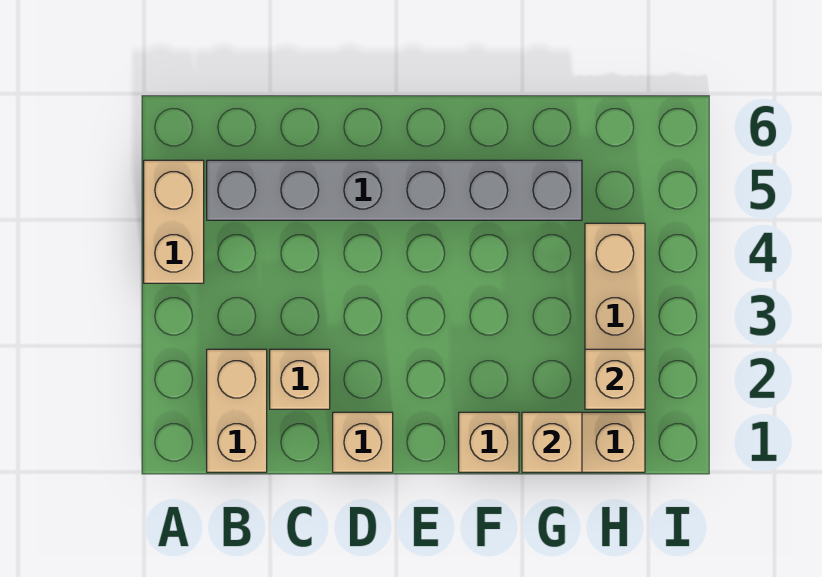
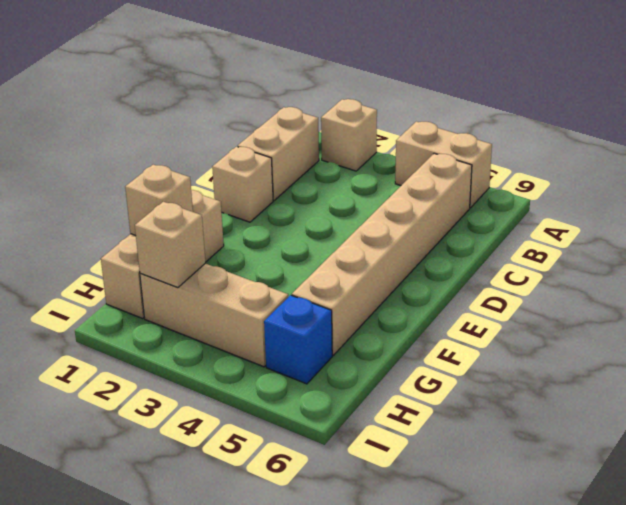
tan brick B1:B2 level 1 -> tan brick B1:C1 level 1
grey brick B5:G5 level 1 -> tan brick B5:G5 level 1
tan brick C2 level 1 -> tan brick A2 level 1
none -> blue brick H5 level 1

